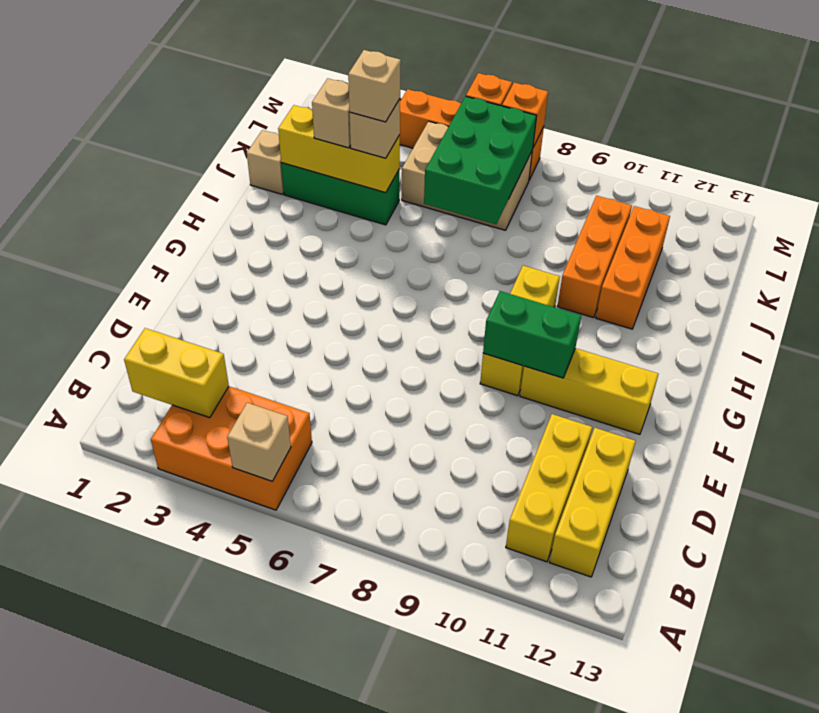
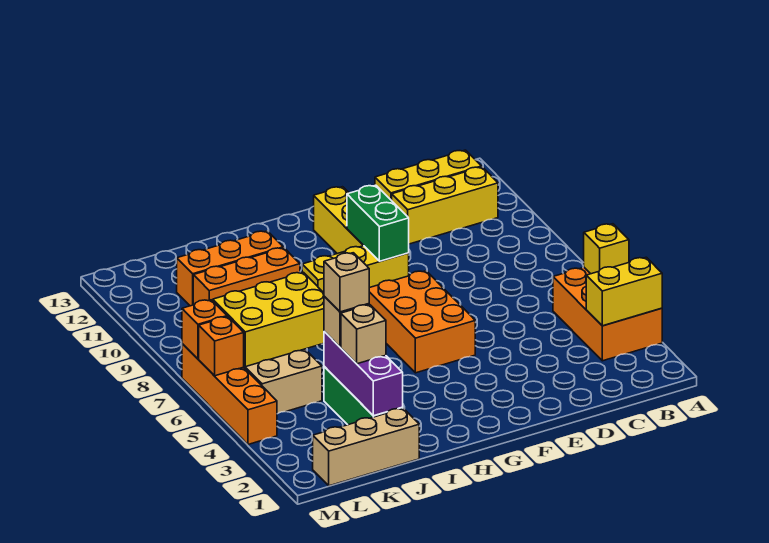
tan brick A5 level 2 -> yellow brick A5 level 2
yellow brick B2:B3 level 2 -> yellow brick A3:B3 level 2
none -> orange brick F5:G7 level 1
tan brick J1 level 1 -> tan brick J1:L1 level 1
yellow brick J2:J4 level 2 -> purple brick J2:J4 level 2
green brick J6:L7 level 2 -> yellow brick J6:L7 level 2

